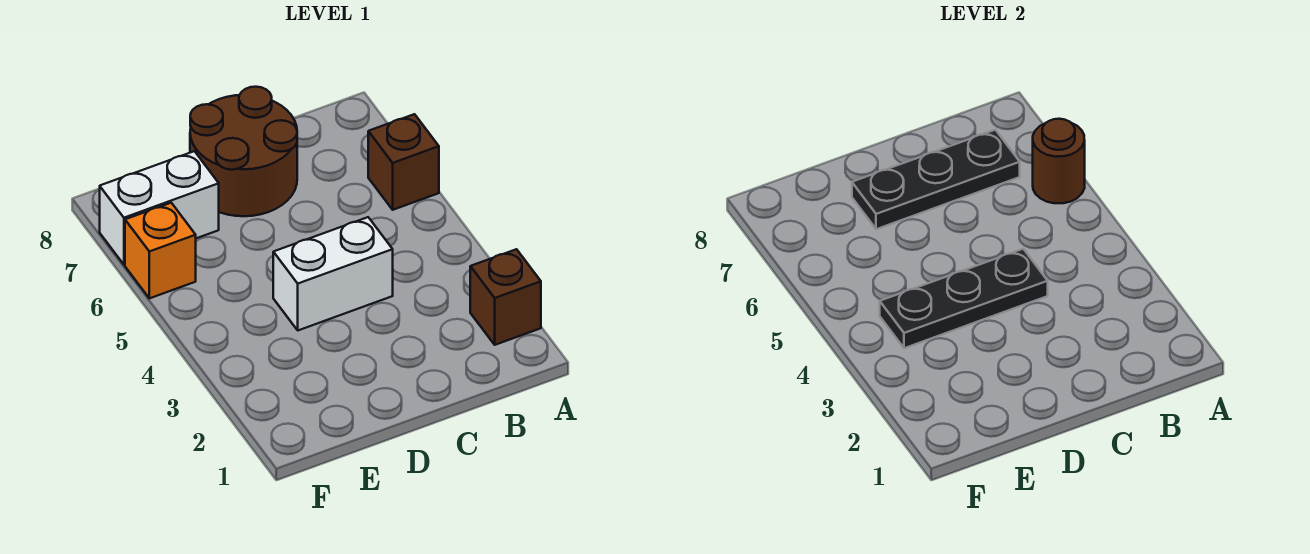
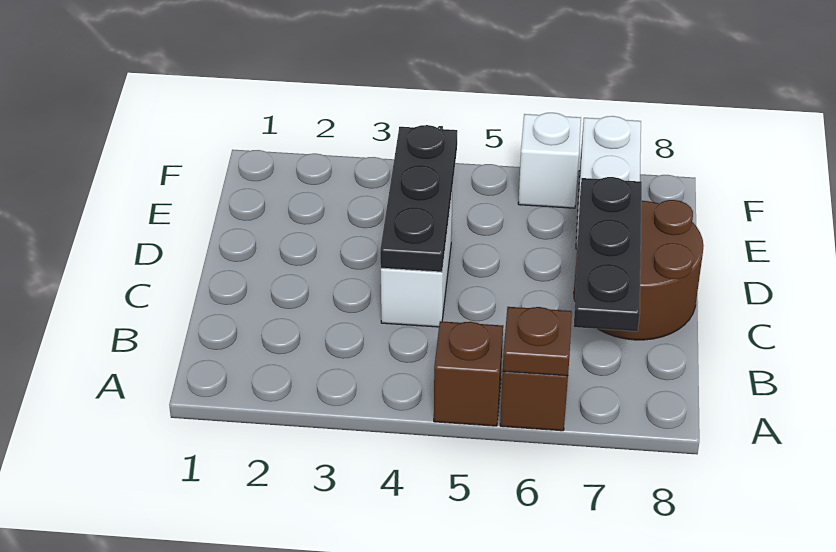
brown brick A2 level 1 -> brown brick A5 level 1
brown round brick A6 level 2 -> brown plate A6 level 2
orange brick F6 level 1 -> white brick F6 level 1

